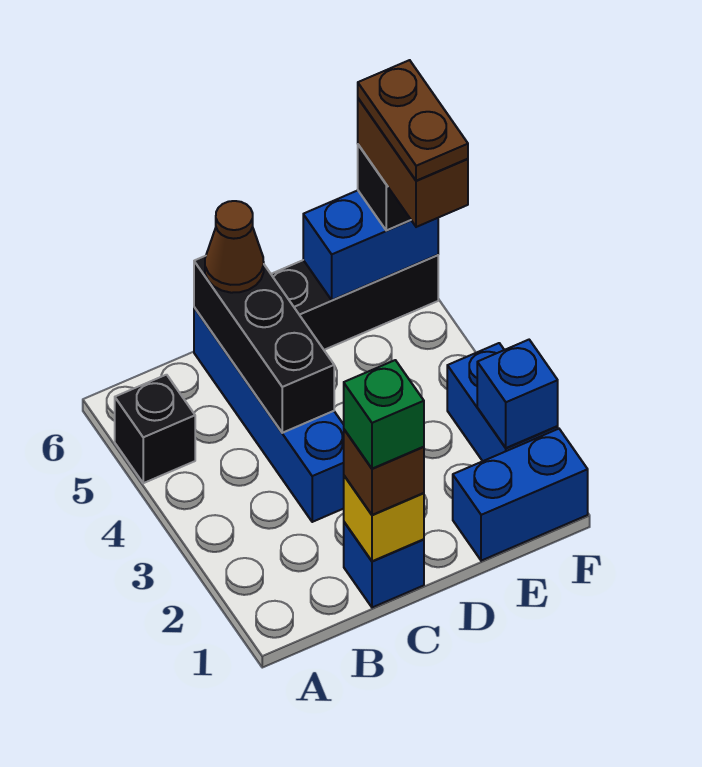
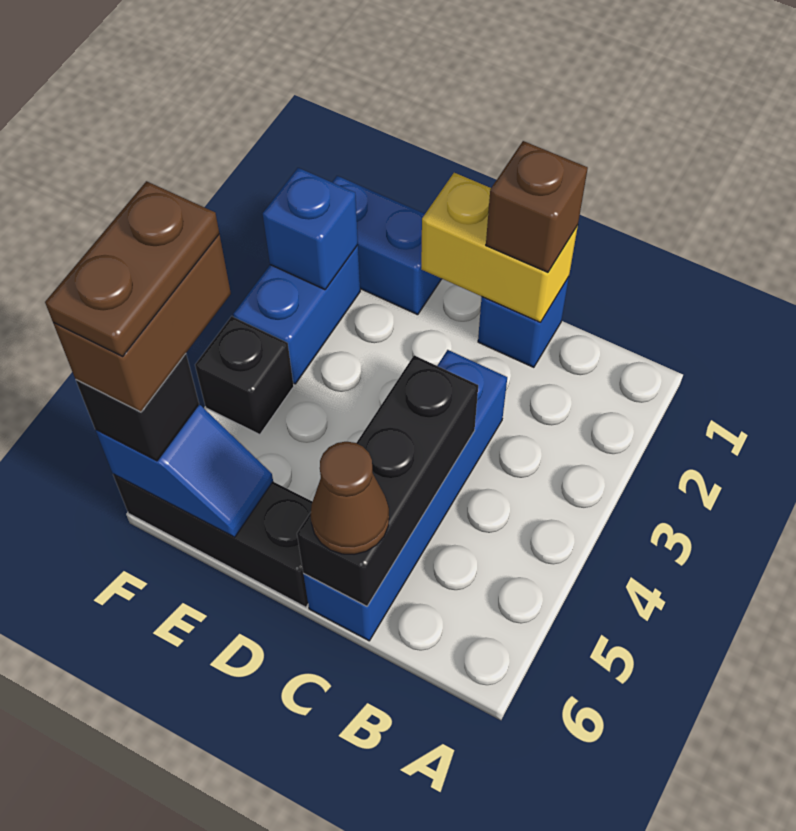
black brick A5 level 1 -> black brick F4 level 1
yellow brick C1 level 2 -> yellow brick C1:D1 level 2
green brick C1 level 4 -> none
blue brick E6:F6 level 2 -> blue slope E6:F6 level 2 top F

